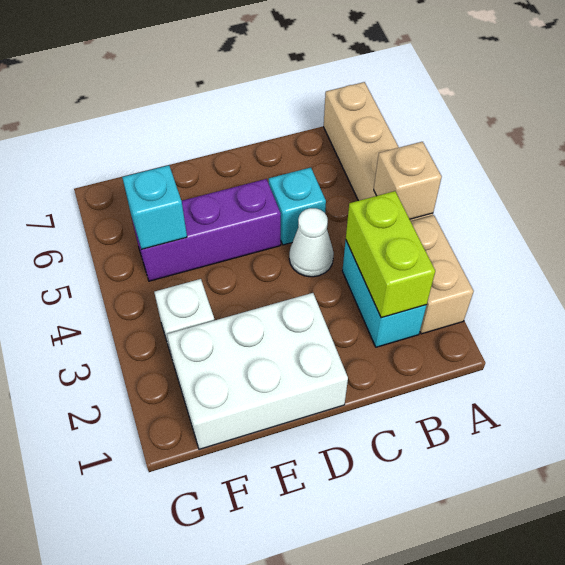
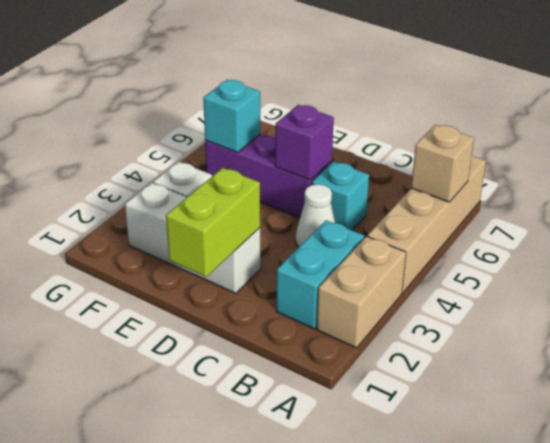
tan brick A4 level 2 -> tan brick A6 level 2
lime brick B2:B3 level 2 -> lime brick D1:D2 level 2
white brick D1:F2 level 1 -> white brick D2:F2 level 1
none -> purple brick D5 level 2

